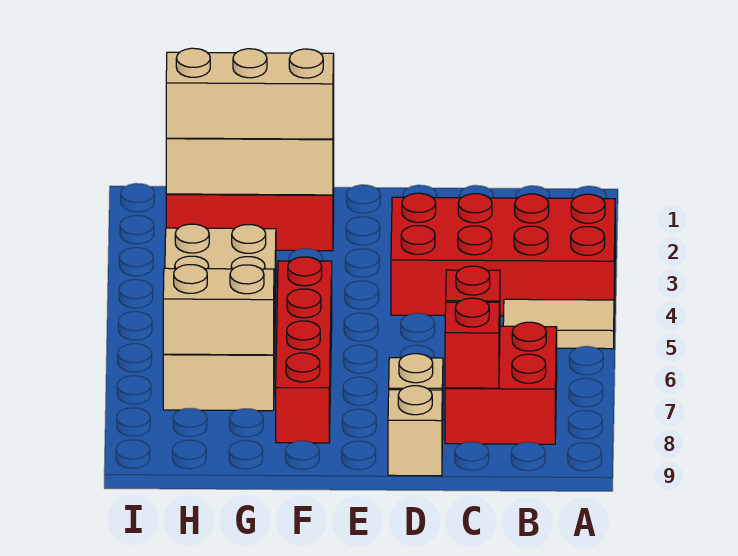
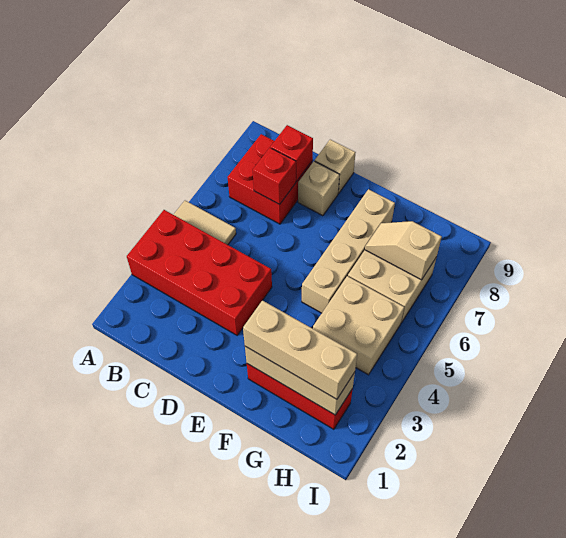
red brick F5:F8 level 1 -> tan brick F5:F8 level 1
tan brick G7:H7 level 2 -> tan slope G7:H7 level 2 top H

